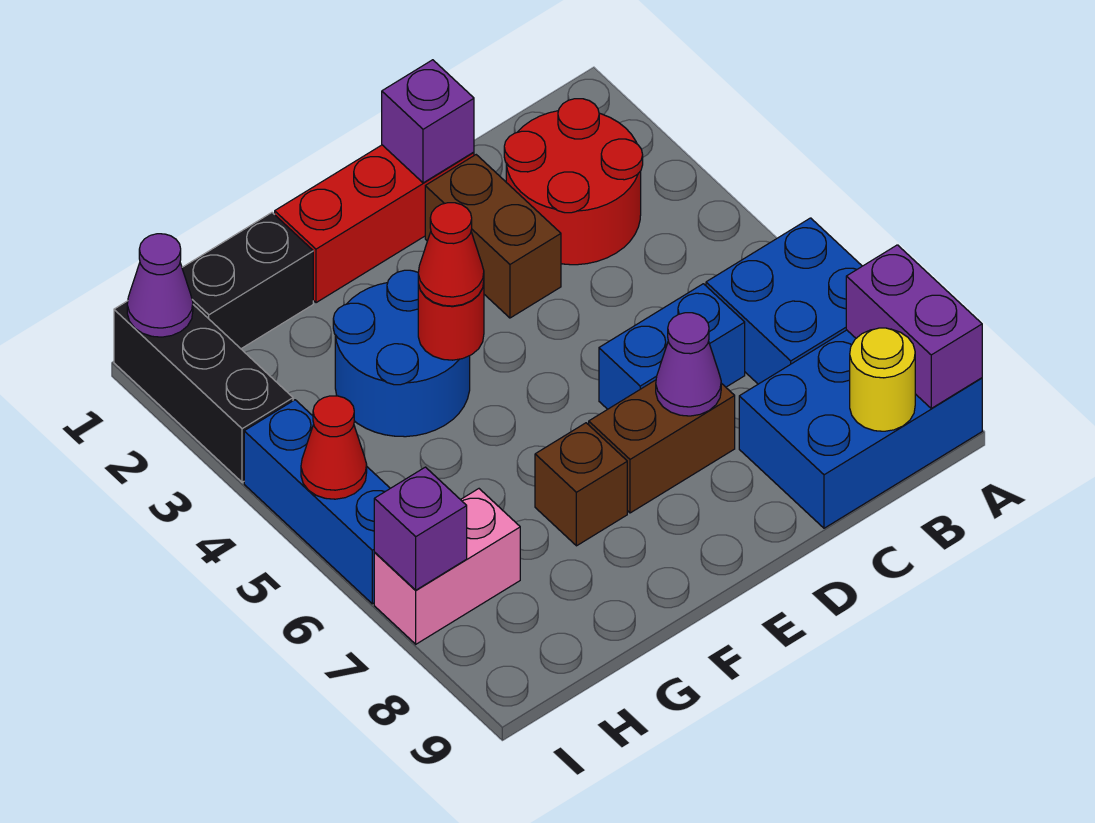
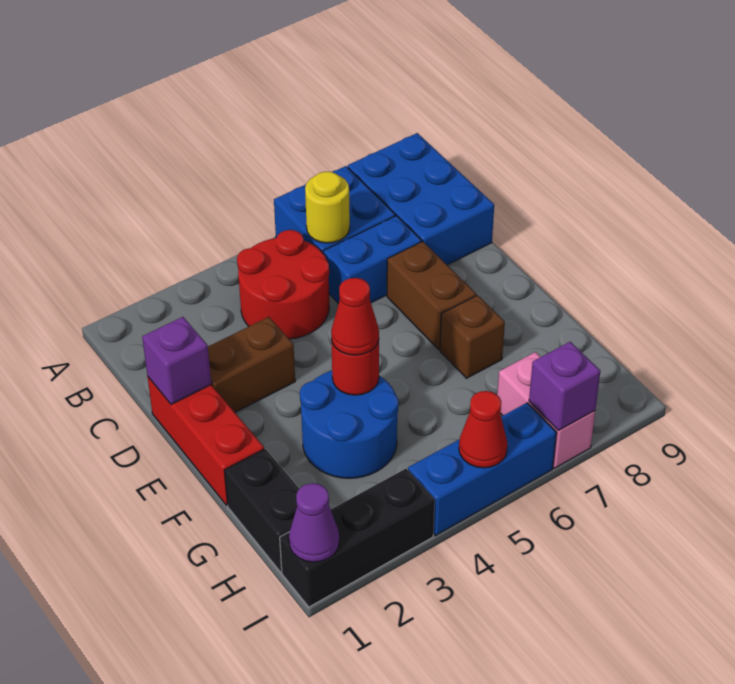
purple brick A8:A9 level 2 -> none
red round brick B2:C3 level 1 -> red round brick B4:C5 level 1
yellow round brick B9 level 2 -> yellow round brick B6 level 2
blue brick C6:D6 level 1 -> blue brick C6:C7 level 1
purple cone D7 level 2 -> none

